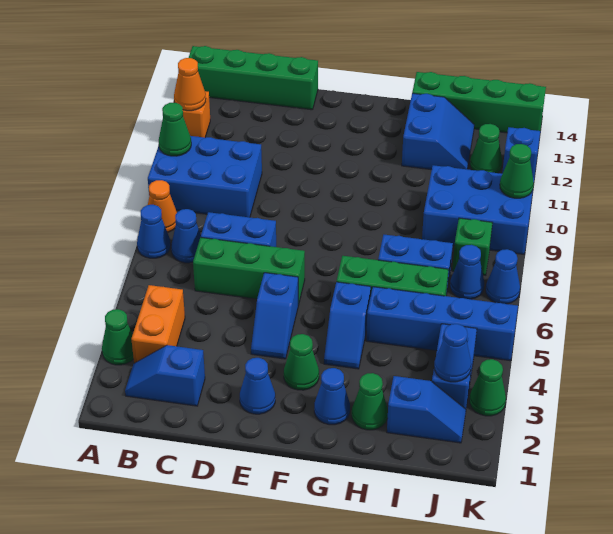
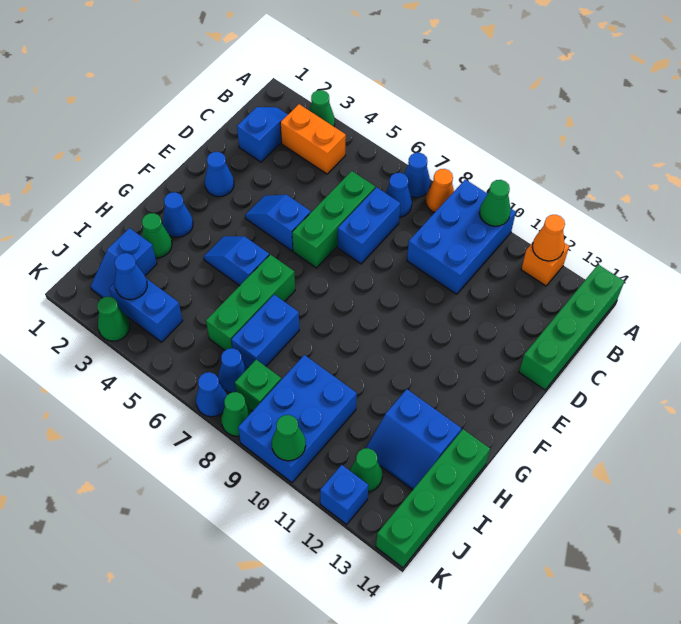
green cone F3 level 1 -> green cone K8 level 1
blue brick H5:K5 level 1 -> none

